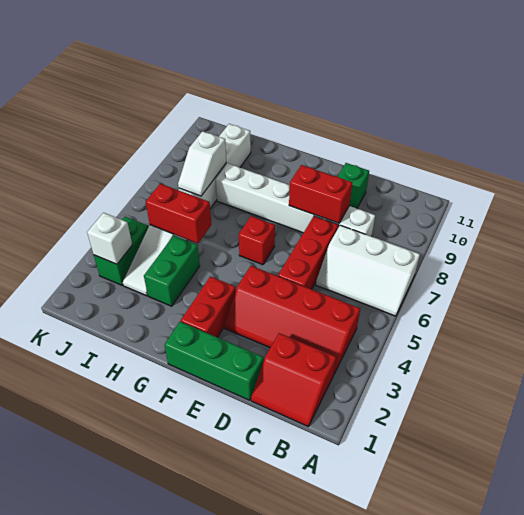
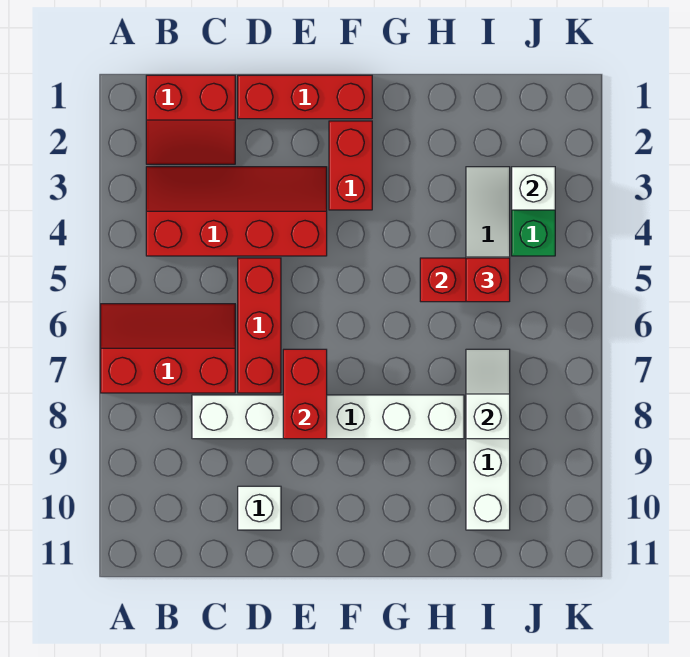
white slope A6:C7 level 1 top 7 -> red slope A6:C7 level 1 top 7
red slope B1:C2 level 1 top 2 -> red slope B1:C2 level 1 top 1
green brick D1:F1 level 1 -> red brick D1:F1 level 1
red brick D8:E8 level 2 -> red brick E7:E8 level 2
green brick D10 level 1 -> white brick D10 level 1
red brick F6 level 1 -> red brick I5 level 3
green brick H3:H4 level 1 -> none

